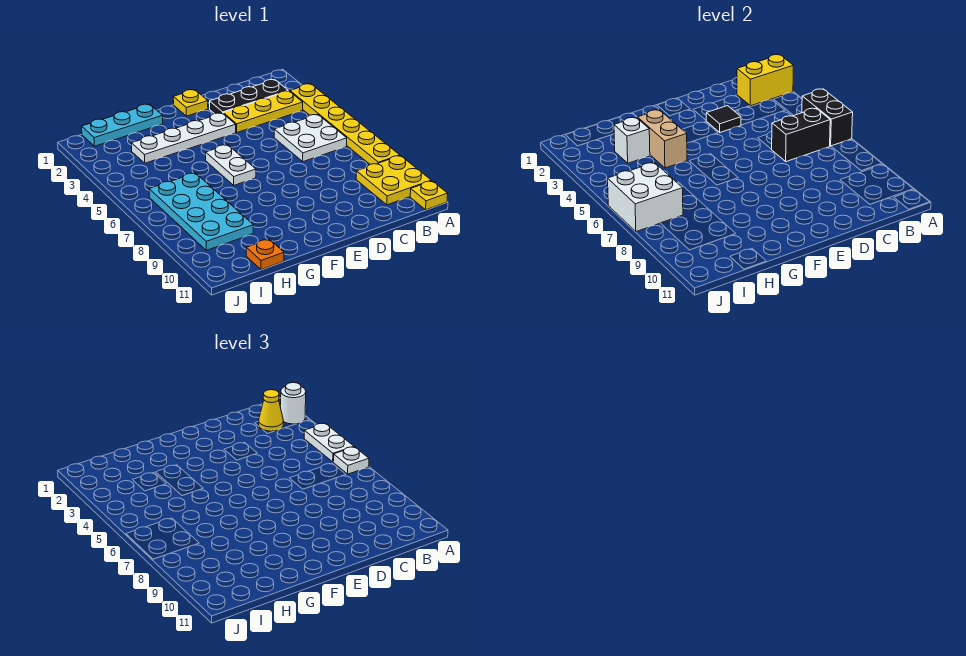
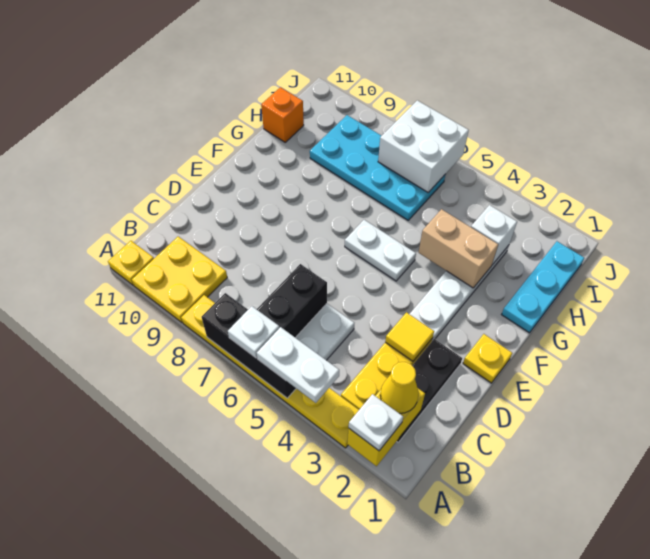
white round brick A2 level 3 -> white plate A2 level 3
black brick A5:A6 level 2 -> black brick A5:A7 level 2
black tile D3 level 2 -> yellow tile D3 level 2
orange plate H11 level 1 -> orange brick H11 level 1

